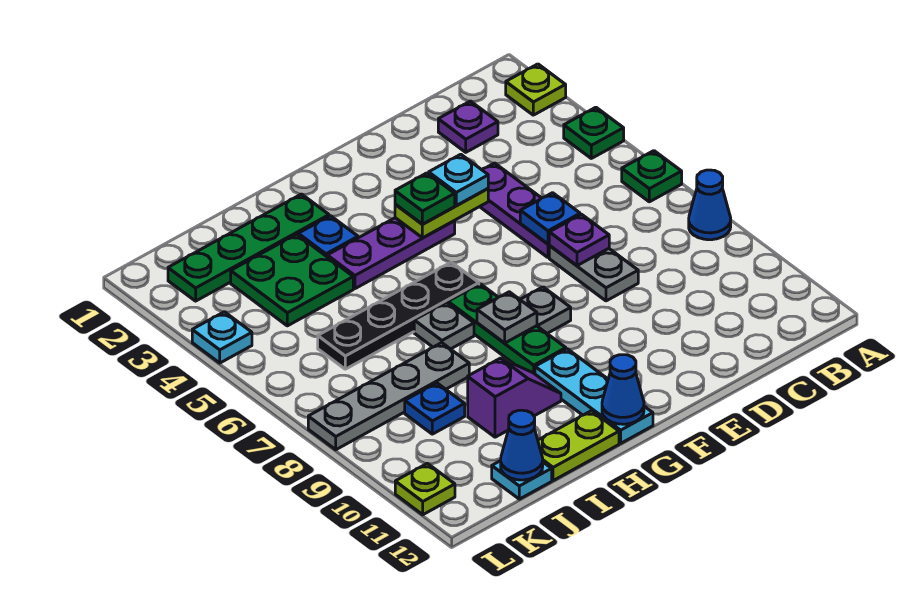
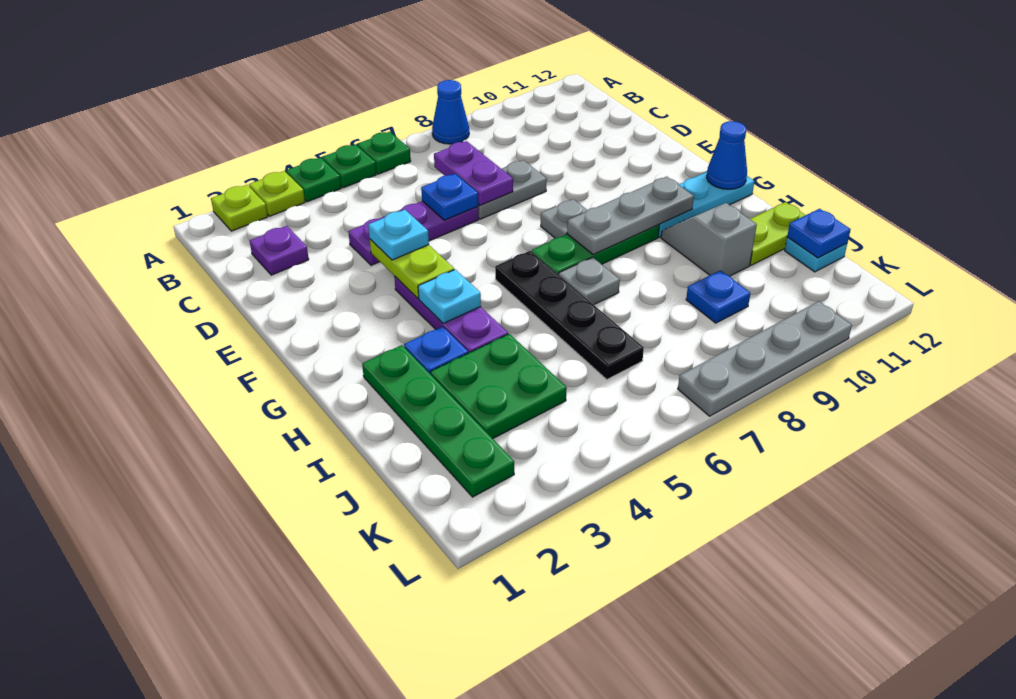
purple plate D7 level 2 -> purple plate C7:D7 level 2
green plate F4 level 3 -> green plate A5 level 1
grey plate G8 level 2 -> grey plate G8:G10 level 2
purple slope H10:I10 level 1 top I -> grey slope H10:I10 level 1 top I
lime plate H12:I12 level 1 -> lime plate I11:I12 level 1
grey plate I8:L8 level 1 -> grey plate L7:L10 level 1
blue cone J12 level 2 -> blue plate J12 level 2
cyan plate L4 level 1 -> cyan plate G4 level 2
lime plate L11 level 1 -> lime plate A3 level 1

